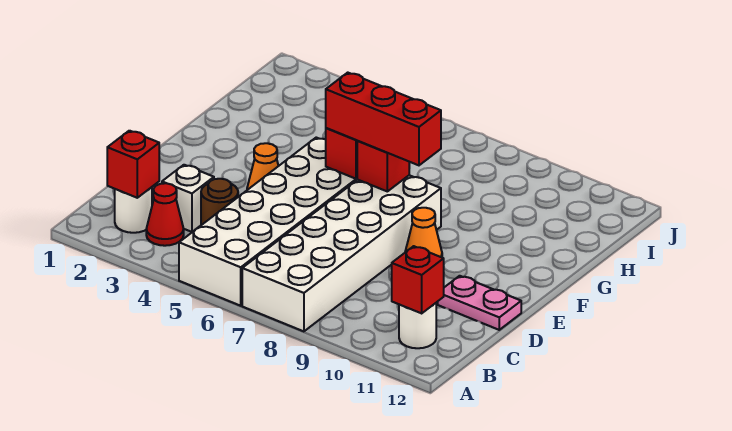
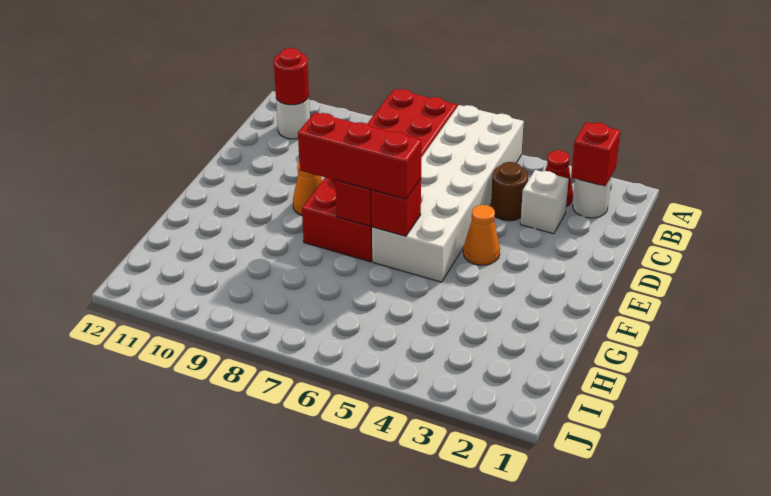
white brick A7:F8 level 1 -> red brick A7:F8 level 1
red brick B11 level 2 -> red round brick B11 level 2
pink plate D11:D12 level 1 -> none

